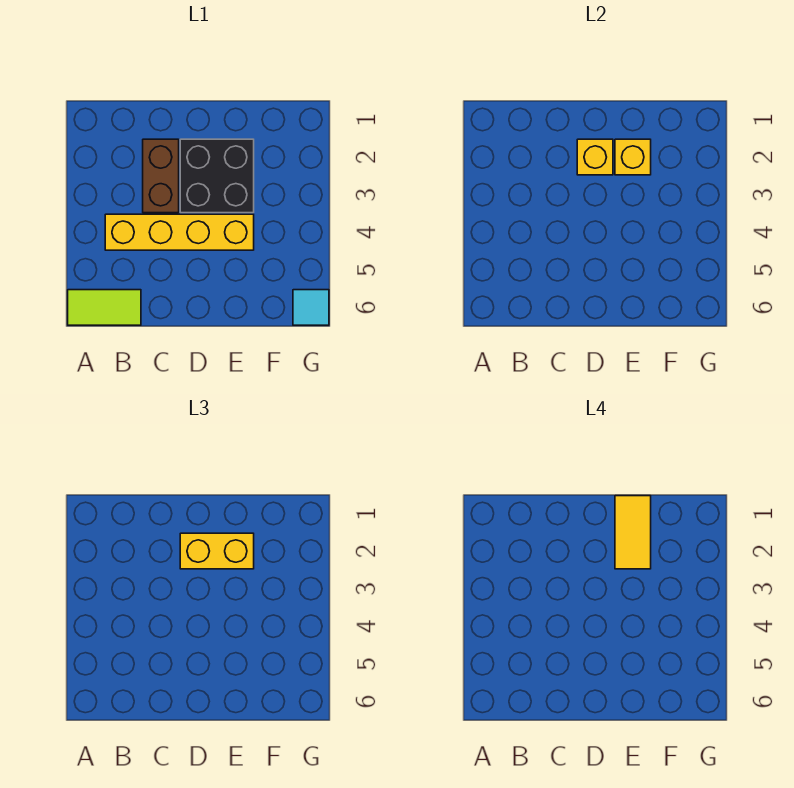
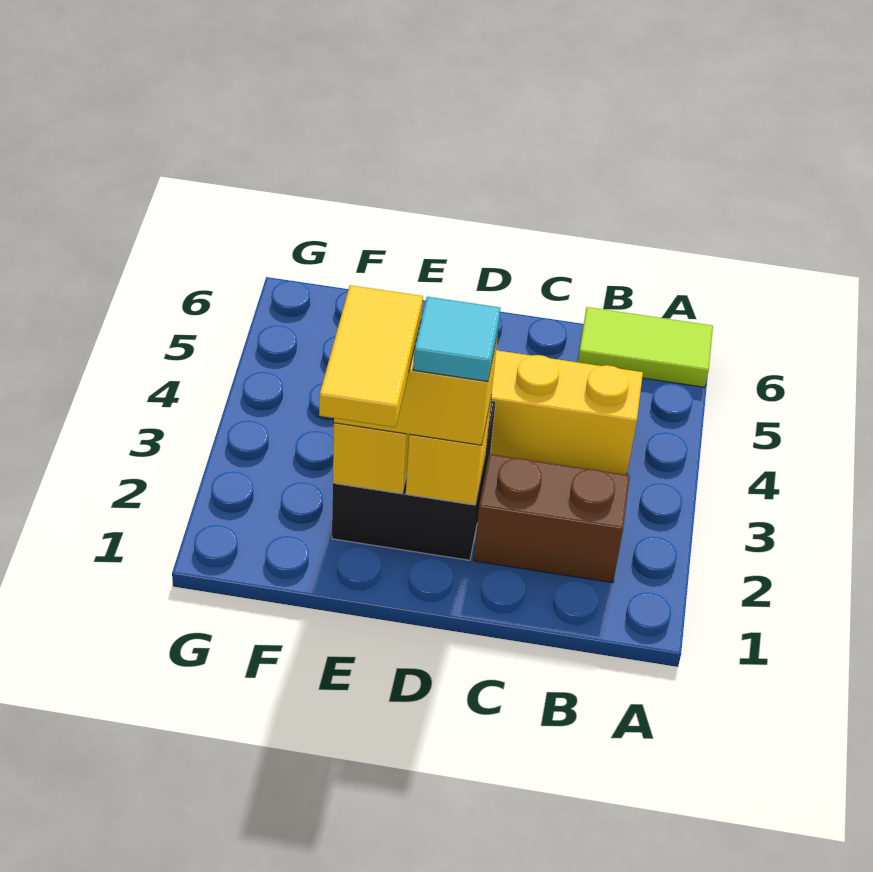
brown brick C2:C3 level 1 -> brown brick B2:C2 level 1
cyan tile G6 level 1 -> cyan tile D2 level 4

